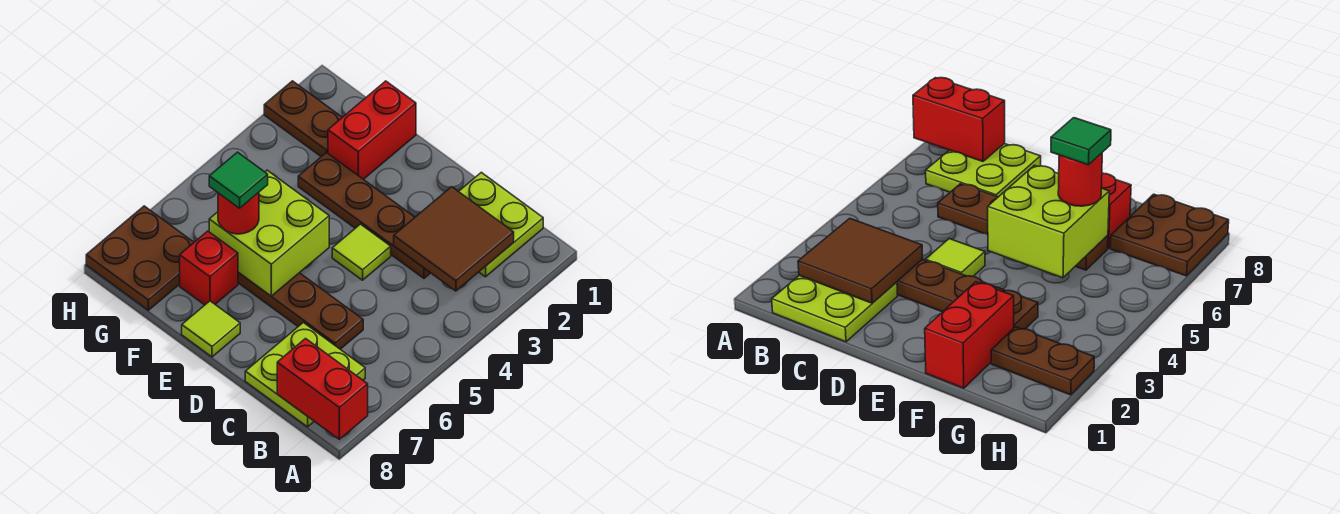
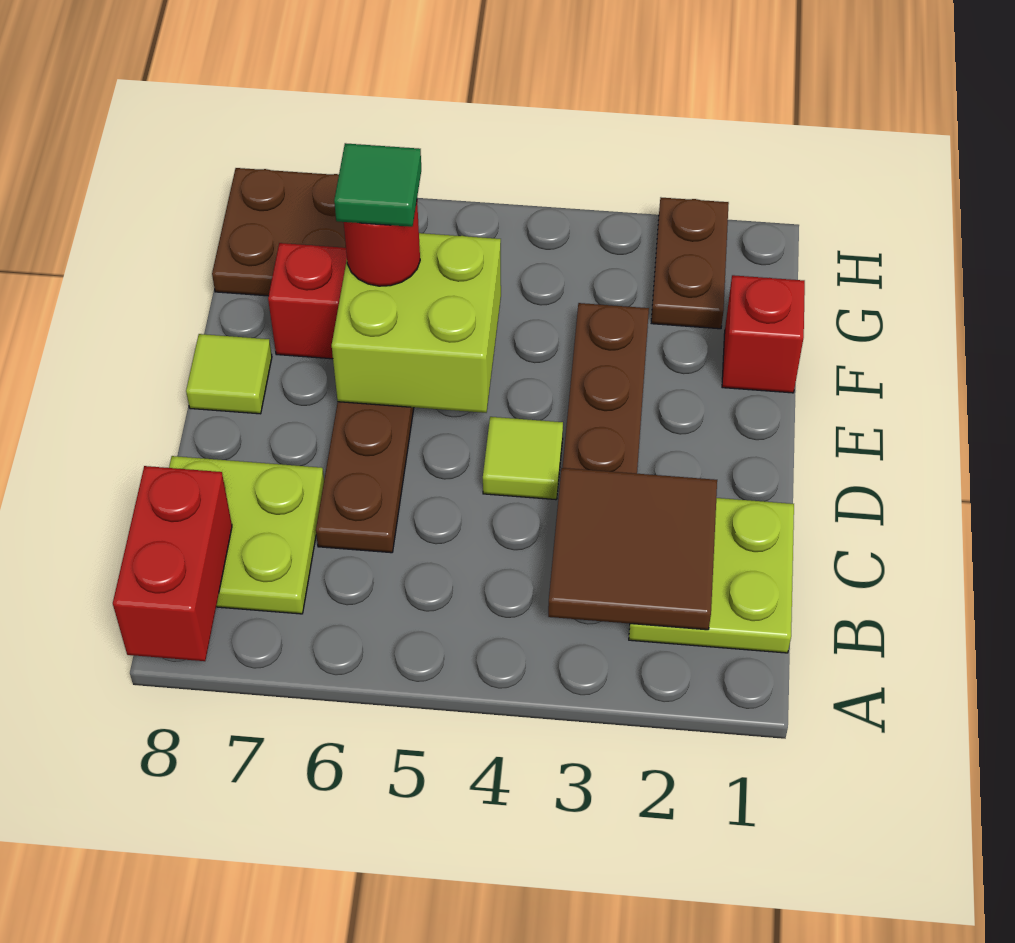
red brick F1:F2 level 1 -> red brick F1 level 1

